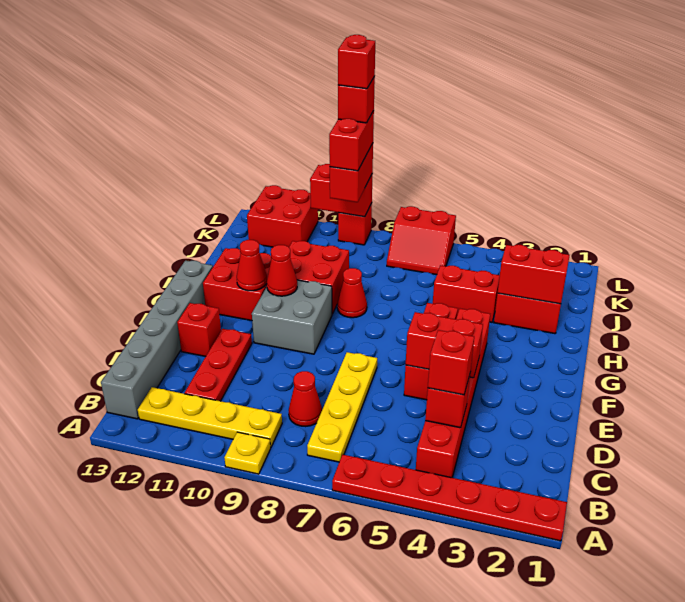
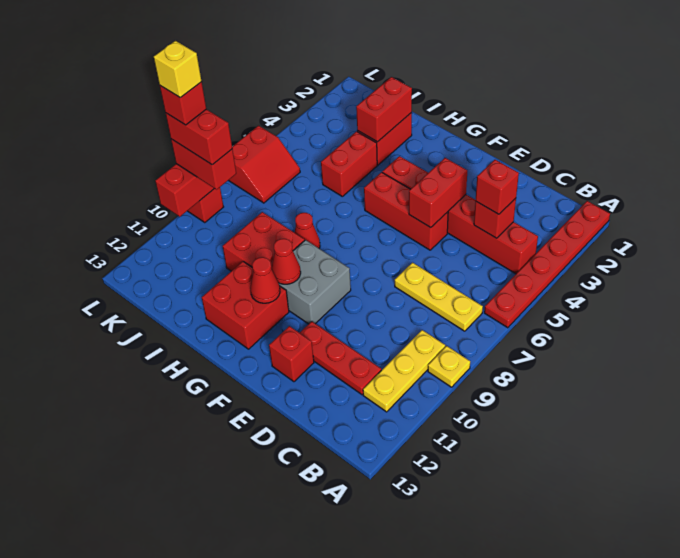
yellow plate B7:E7 level 1 -> yellow plate B7:D7 level 1
yellow plate B9:B12 level 1 -> yellow plate B9:B11 level 1
grey brick B13:G13 level 1 -> none
red cone C8 level 1 -> none
red brick K11:L12 level 1 -> none
red brick L9 level 6 -> yellow brick L9 level 6

